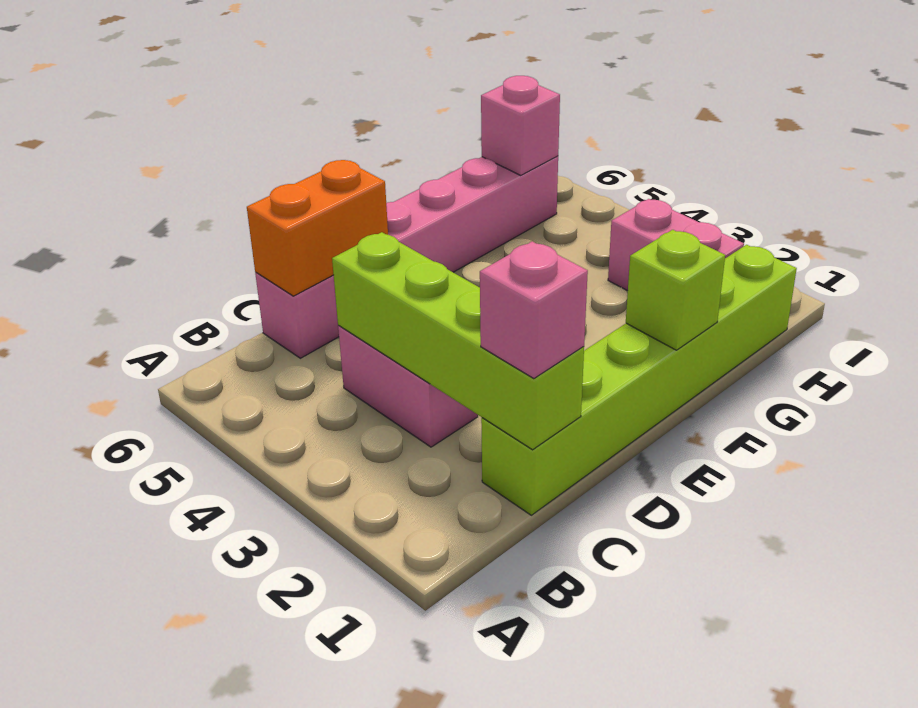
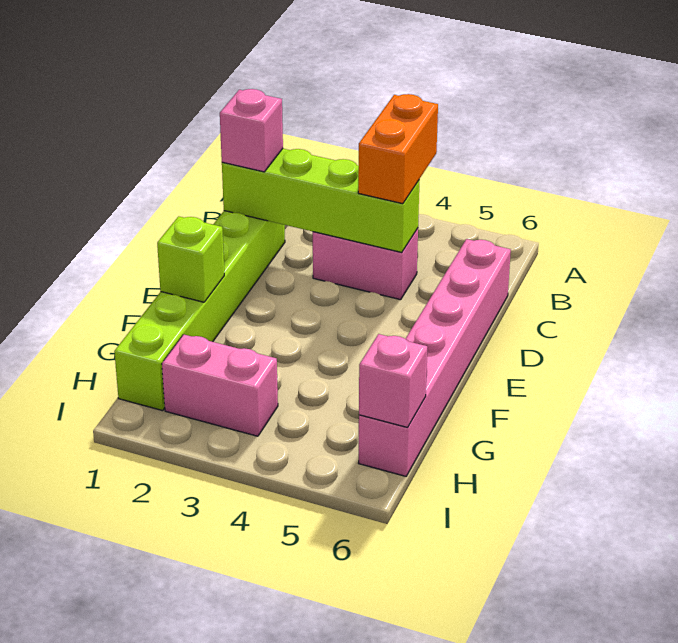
orange brick C6:D6 level 2 -> orange brick B4:C4 level 3

